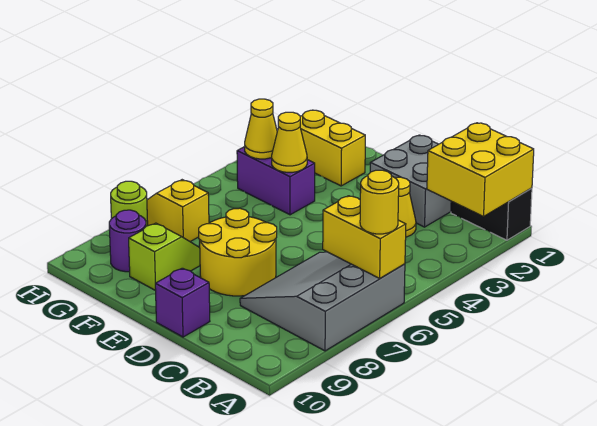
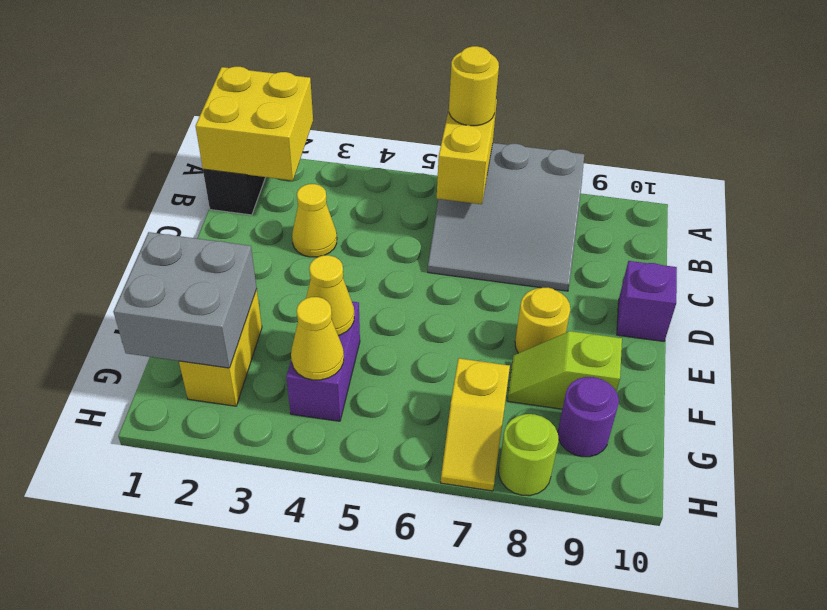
grey brick C1:D2 level 1 -> grey brick F1:G2 level 2
yellow round brick D7:E8 level 1 -> yellow round brick E8 level 1

